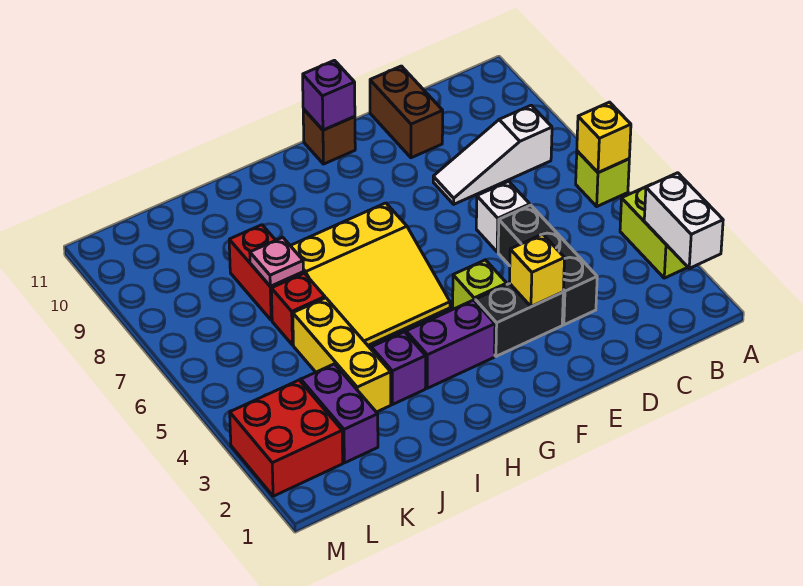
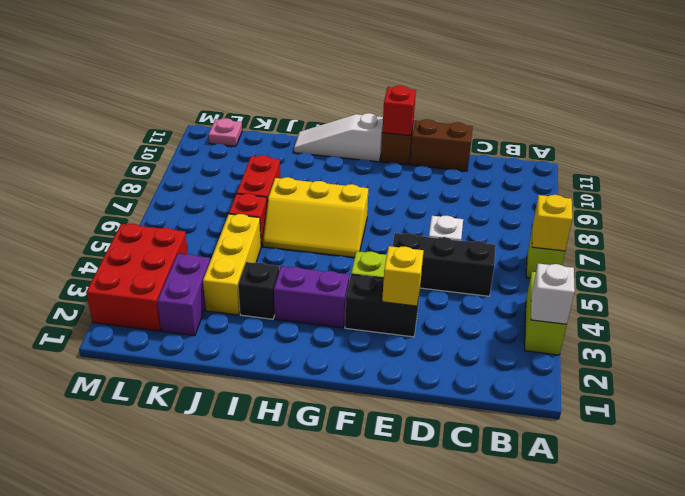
white brick A2:A3 level 2 -> white brick A3 level 2
white slope B8:D8 level 1 top B -> white slope G11:I11 level 1 top G
black brick D3:D5 level 1 -> black brick C5:E5 level 1
brown brick D10:D11 level 1 -> brown brick D11:E11 level 1
purple brick F11 level 2 -> red brick F11 level 2
yellow slope G5:I7 level 1 top 7 -> yellow slope G6:I7 level 1 top 7
purple brick I3 level 1 -> black brick I3 level 1
pink plate J7 level 2 -> pink plate L11 level 1
red brick L2:M3 level 1 -> red brick L2:M4 level 1

